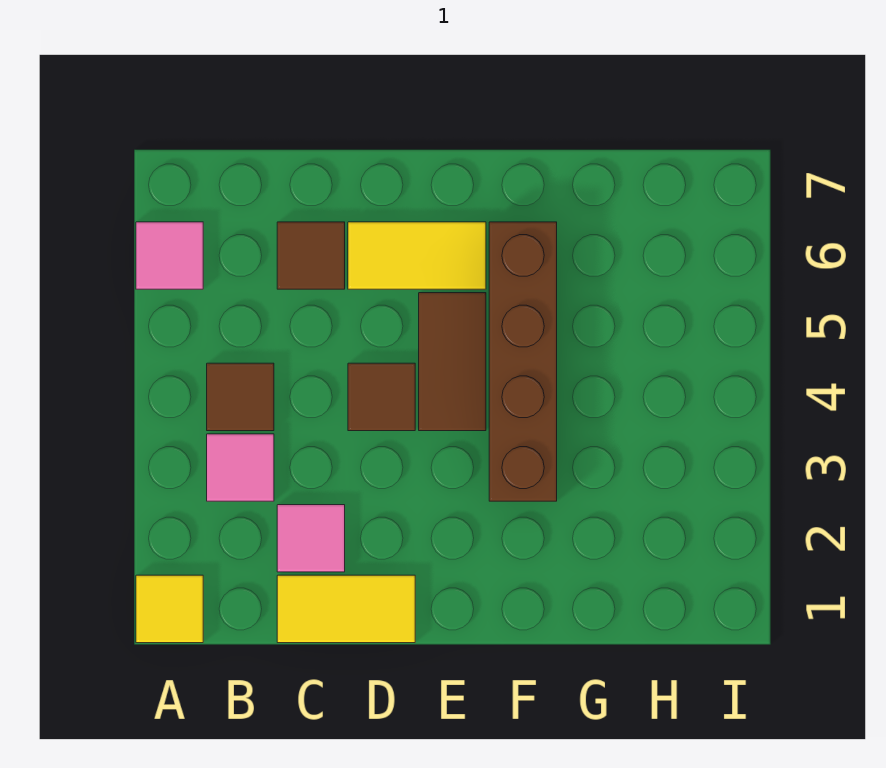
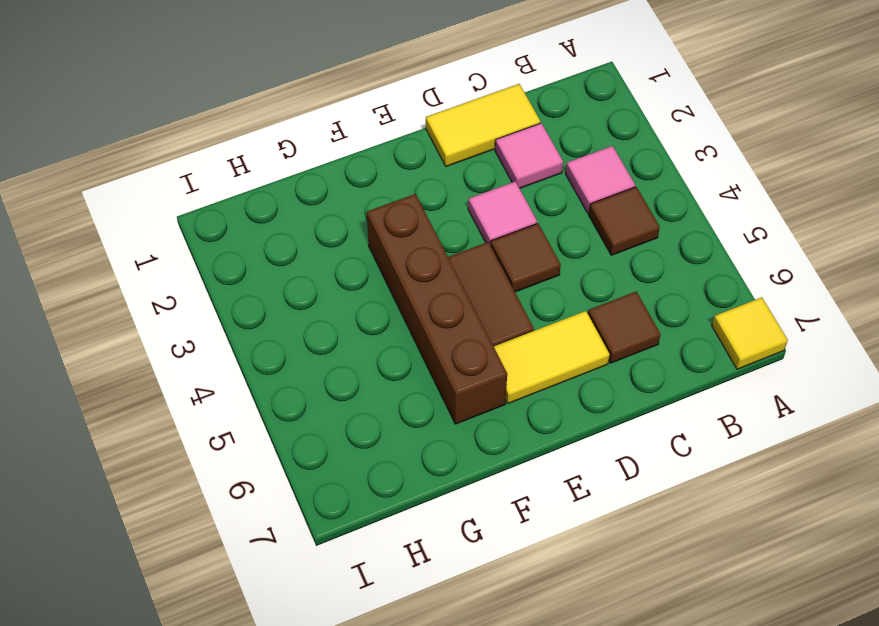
yellow tile A1 level 1 -> yellow tile A7 level 1
pink tile A6 level 1 -> pink tile D3 level 1

